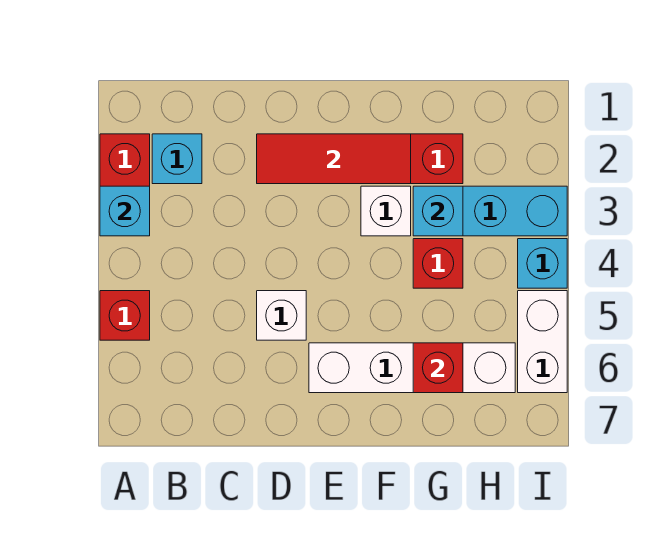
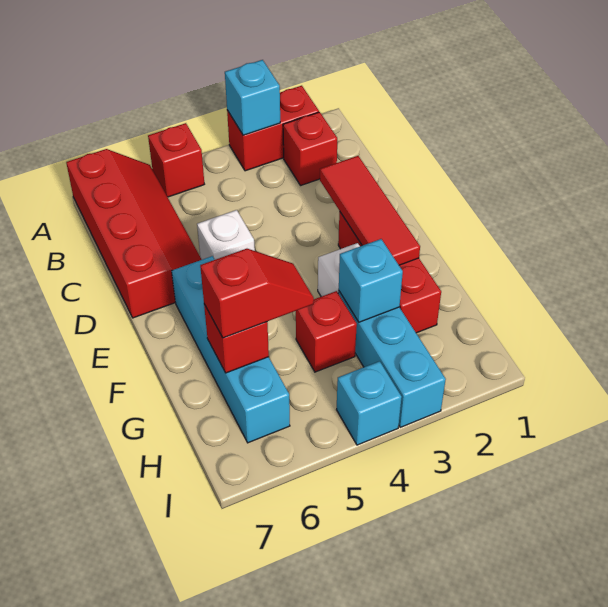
none -> red slope A6:D7 level 1 top 7
cyan brick B2 level 1 -> red brick B2 level 1
white brick E6:H6 level 1 -> cyan brick E6:H6 level 1
none -> red slope G5:G6 level 3 top 6
white brick I5:I6 level 1 -> none

